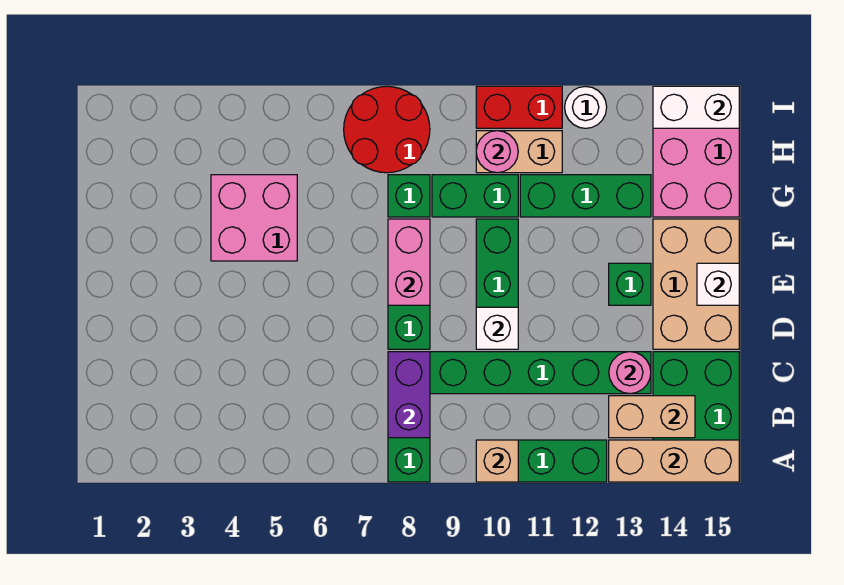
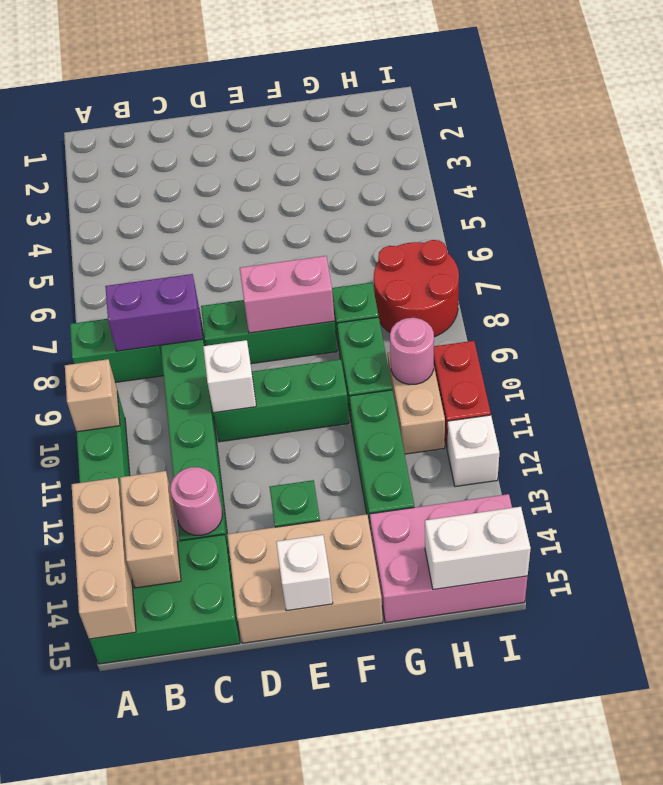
pink brick F4:G5 level 1 -> none
white round brick I12 level 1 -> white brick I12 level 1
white brick I14:I15 level 2 -> white brick H15:I15 level 2

